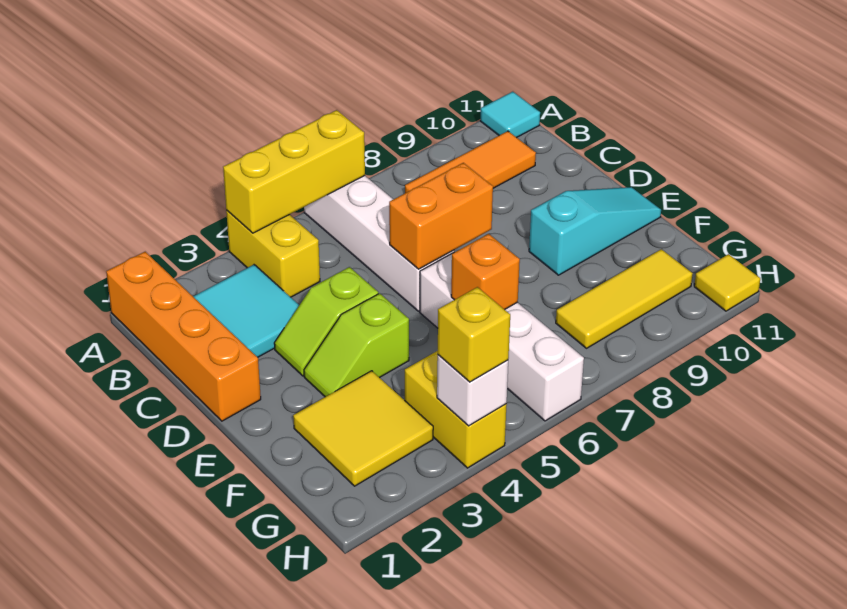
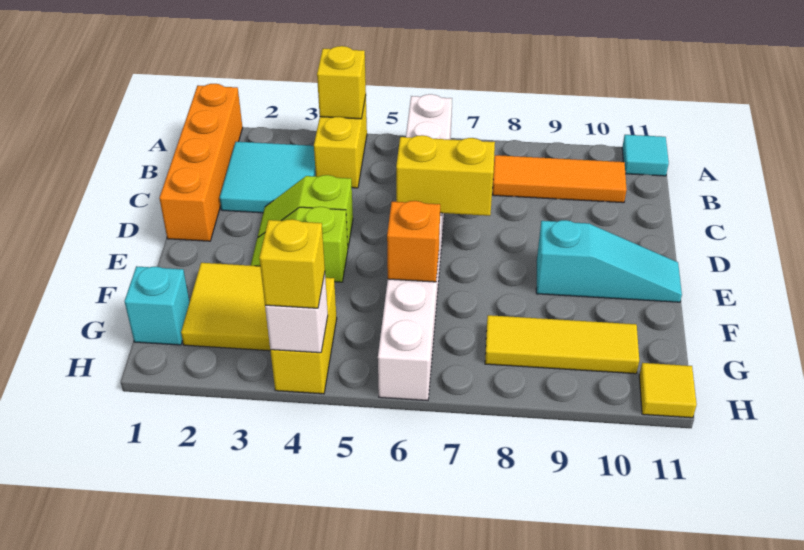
yellow brick A4:A6 level 2 -> yellow brick A4 level 2
orange brick D6:D7 level 2 -> yellow brick D6:D7 level 2
none -> cyan brick G1 level 1

